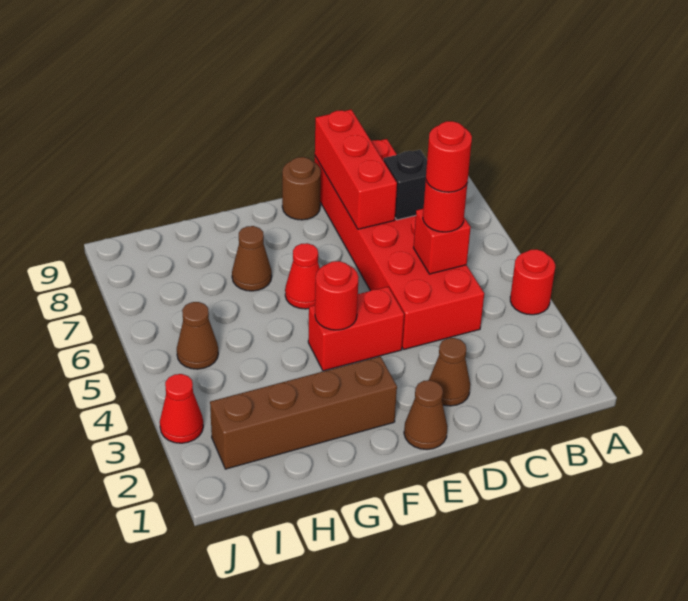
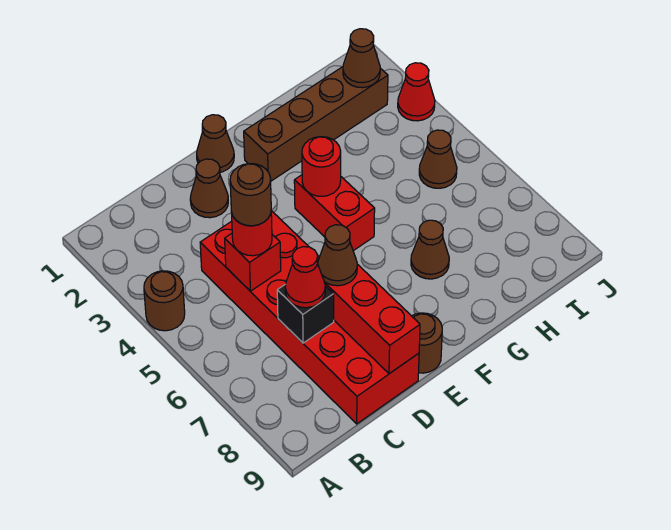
red round brick A4 level 1 -> brown round brick A4 level 1
red round brick C5 level 4 -> brown round brick C5 level 4
none -> brown cone D7 level 3
red brick E4:F4 level 1 -> red brick F4:F5 level 1
red cone F6 level 1 -> red cone C7 level 3
none -> brown cone I2 level 2

